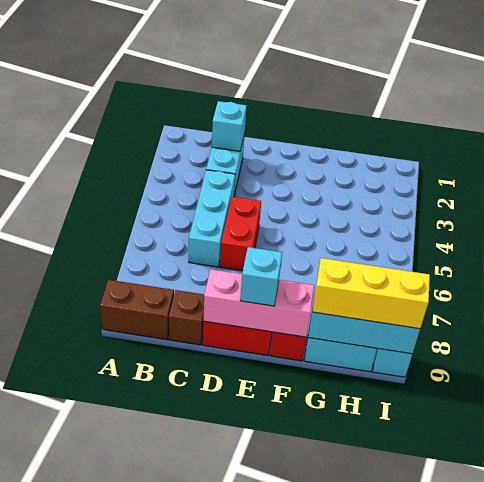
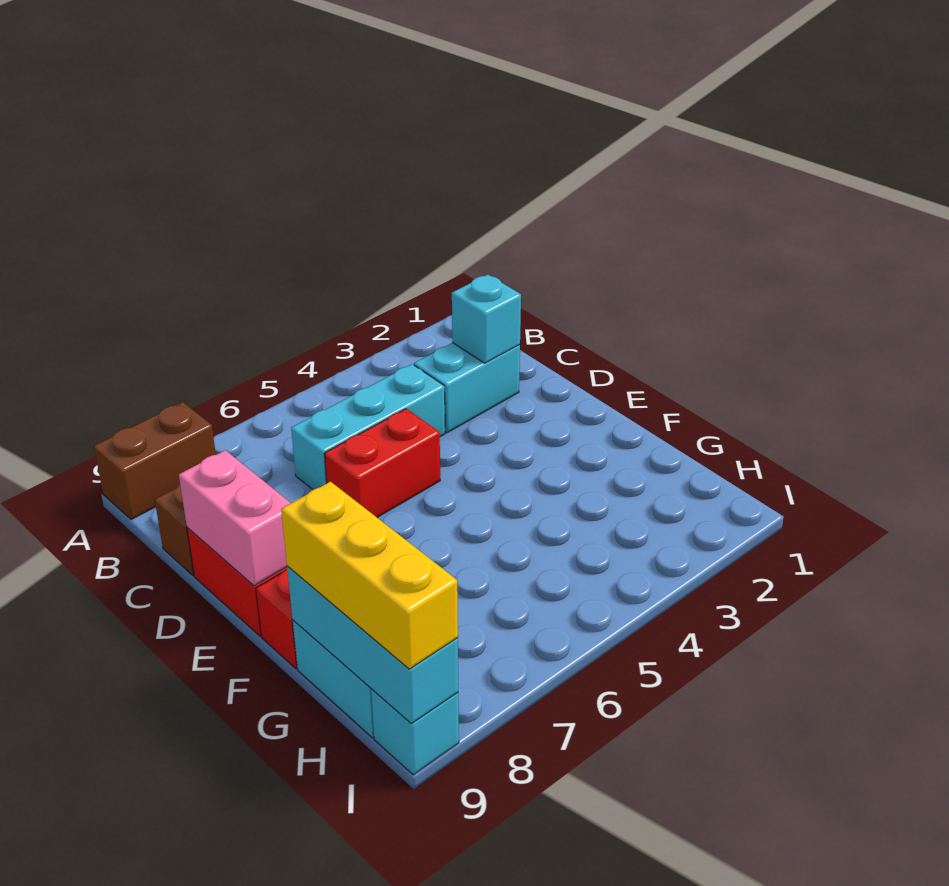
brown brick A9:B9 level 1 -> brown brick A8:A9 level 1
pink brick D9:F9 level 2 -> pink brick D9:E9 level 2
cyan brick E9 level 3 -> none

